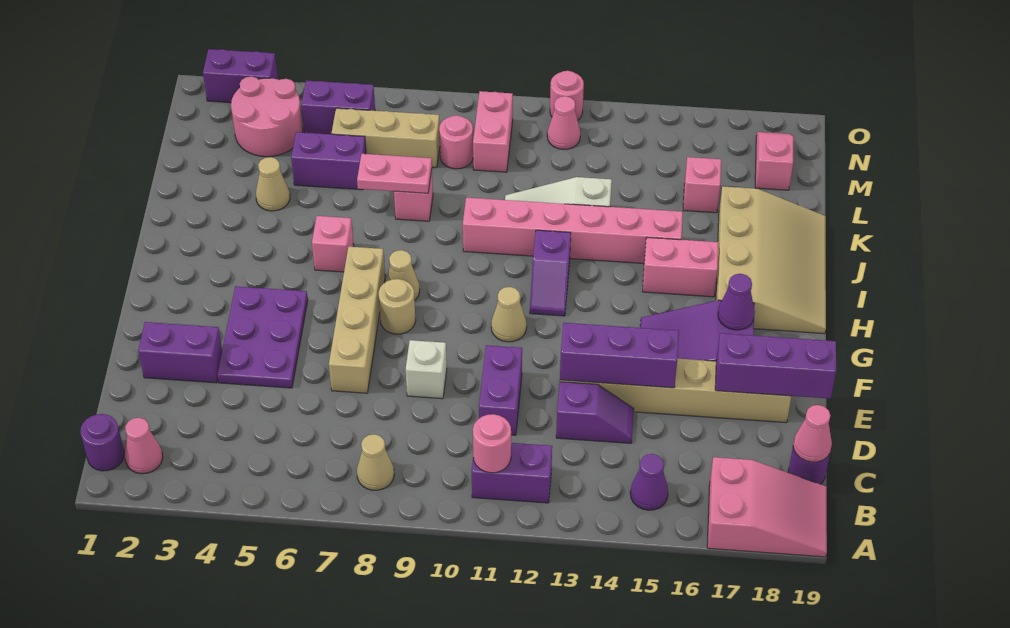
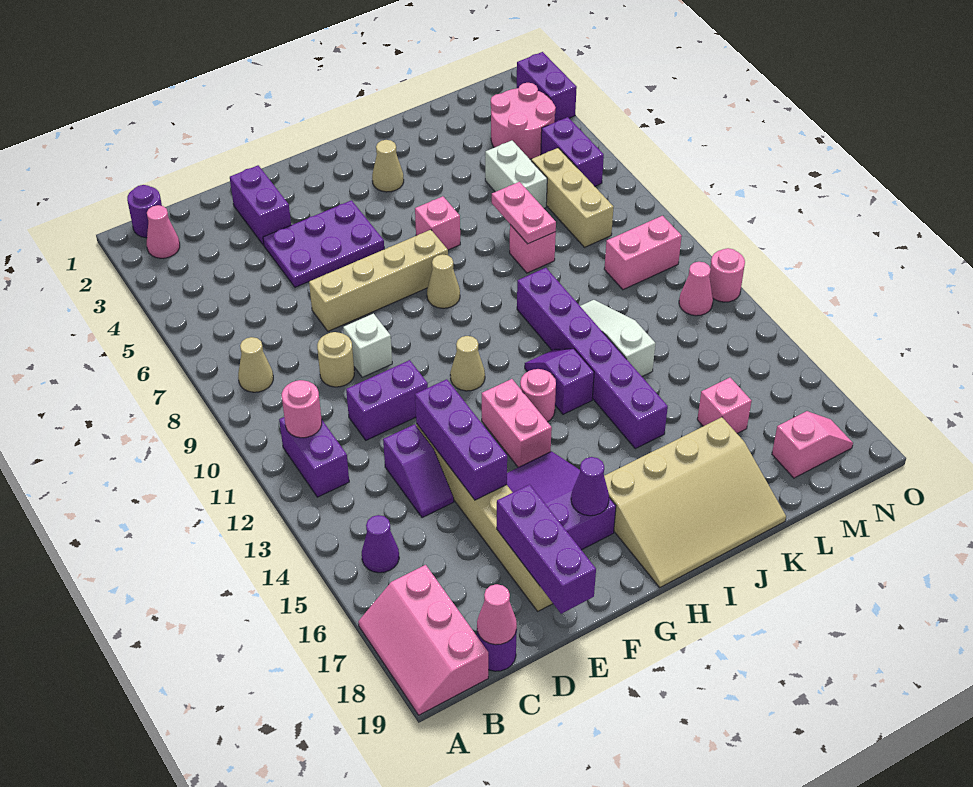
pink slope A17:B19 level 1 top 17 -> pink slope A17:B19 level 1 top B
tan round brick G8 level 1 -> tan round brick D9 level 1
purple slope H12:I12 level 1 top I -> purple slope I12:I13 level 1 top 13
pink brick I15:I16 level 1 -> pink brick G13:G14 level 1
pink brick J10:J15 level 1 -> purple brick J10:J15 level 1
tan cone K4 level 1 -> tan cone I3 level 1
purple brick L5:L6 level 1 -> white brick L5:L6 level 1
pink round brick M9 level 1 -> pink round brick H13 level 1

